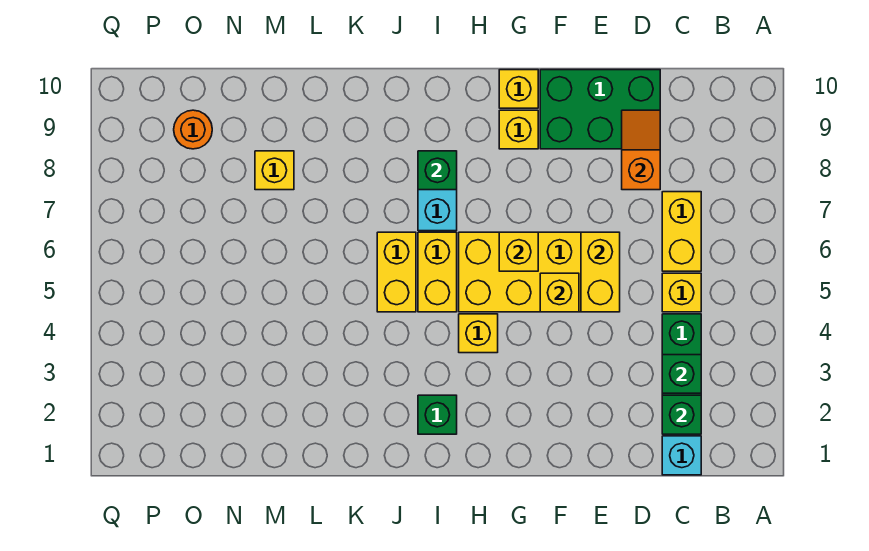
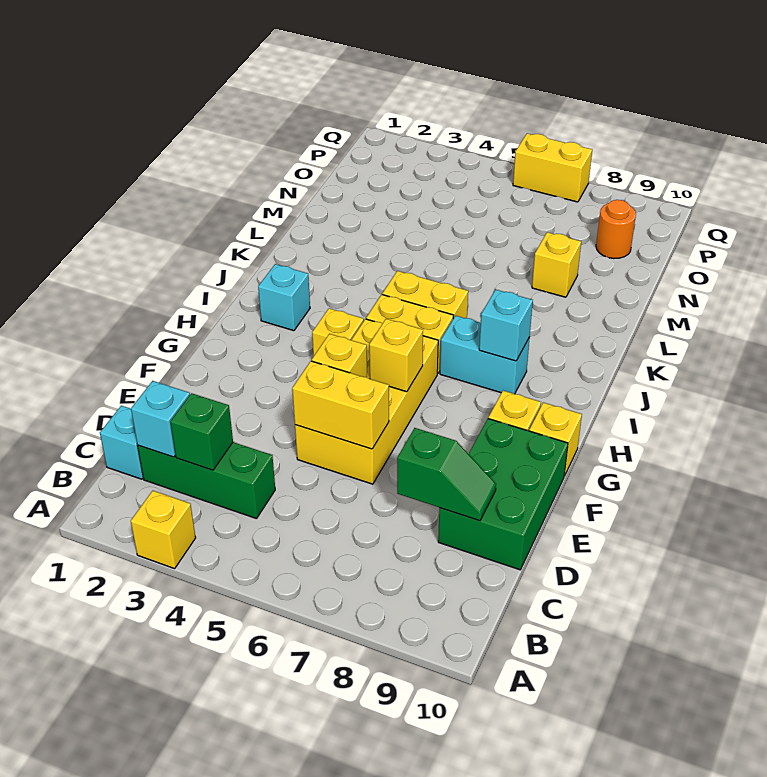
green brick C2 level 2 -> cyan brick C2 level 2
yellow brick C5 level 1 -> yellow brick A3 level 1
yellow brick C6:C7 level 1 -> yellow brick Q6:Q7 level 1
orange slope D8:D9 level 2 top 8 -> green slope D8:D9 level 2 top 8
green brick I2 level 1 -> cyan brick I2 level 1
green brick I8 level 2 -> cyan brick I8 level 2

